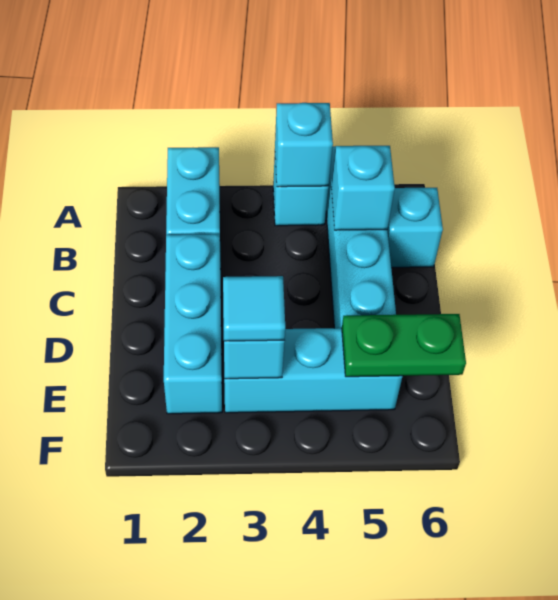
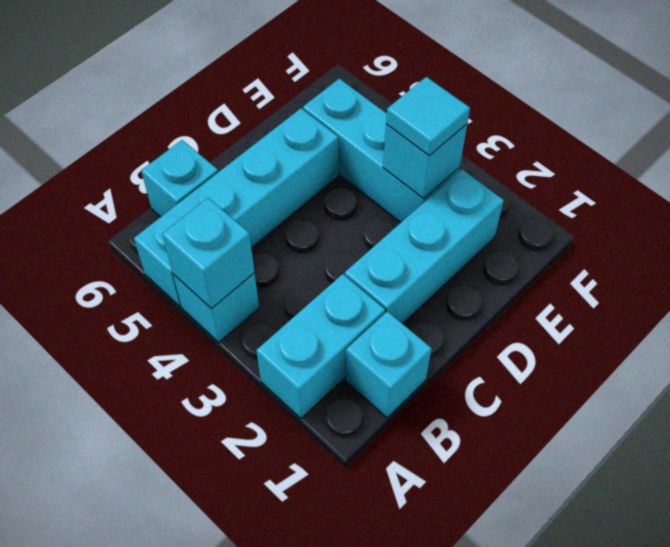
cyan brick B5 level 2 -> cyan brick B1 level 1
green plate E5:E6 level 2 -> none

